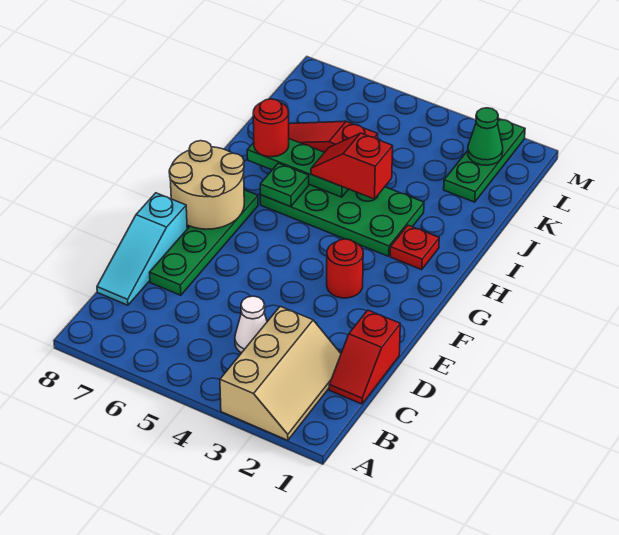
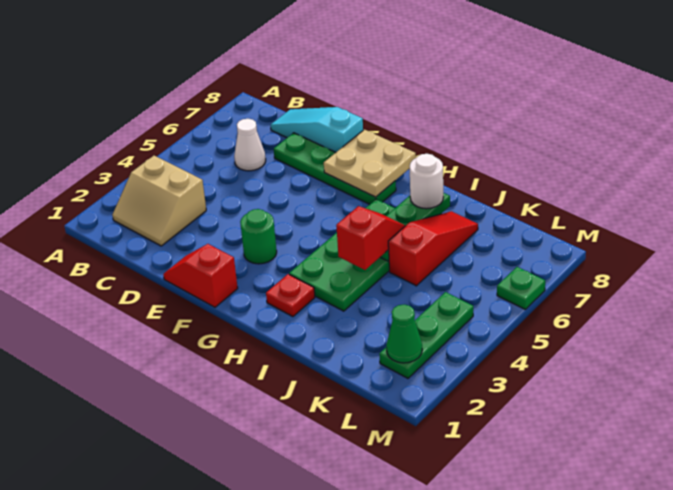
tan slope A2:C3 level 1 top 3 -> tan slope B2:C3 level 1 top 3
red slope C1:D1 level 1 top D -> red slope E1:F1 level 1 top F
white cone C4 level 1 -> white cone C6 level 1
red round brick F3 level 1 -> green round brick F3 level 1
tan round brick F7:G8 level 2 -> tan plate F7:G8 level 2
green plate H6 level 2 -> green plate M6 level 1
red round brick I7 level 3 -> white round brick I7 level 3
green plate K2:M2 level 1 -> green plate L2:L4 level 1

